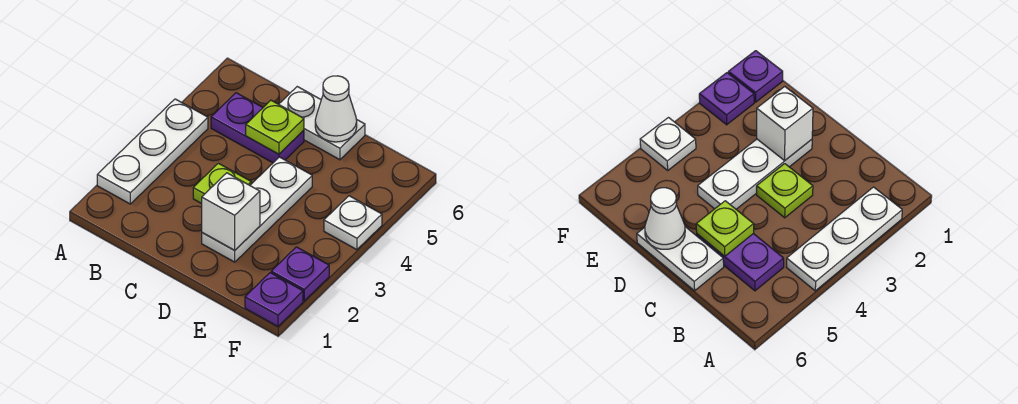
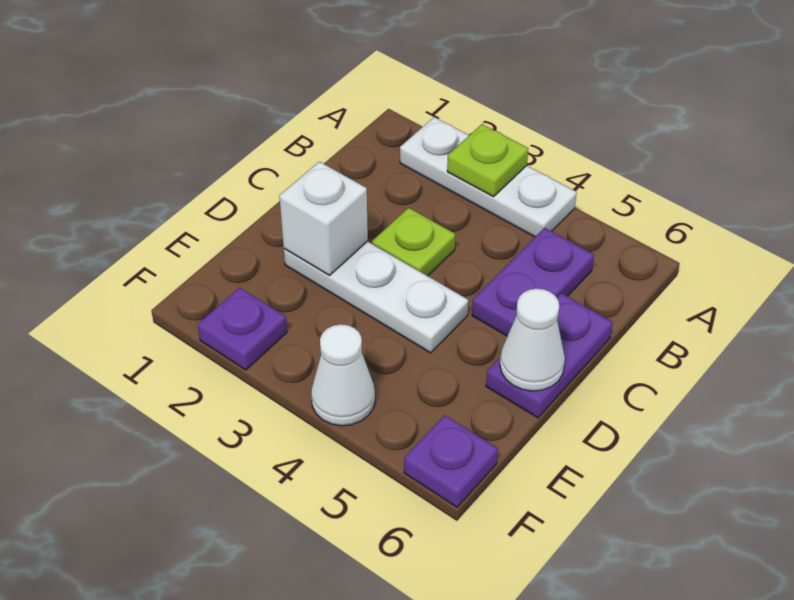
lime plate C5 level 2 -> lime plate A3 level 2
white plate C6:D6 level 1 -> purple plate C6:D6 level 1
purple plate F1 level 1 -> purple plate F6 level 1
white plate F4 level 1 -> white cone F4 level 1

